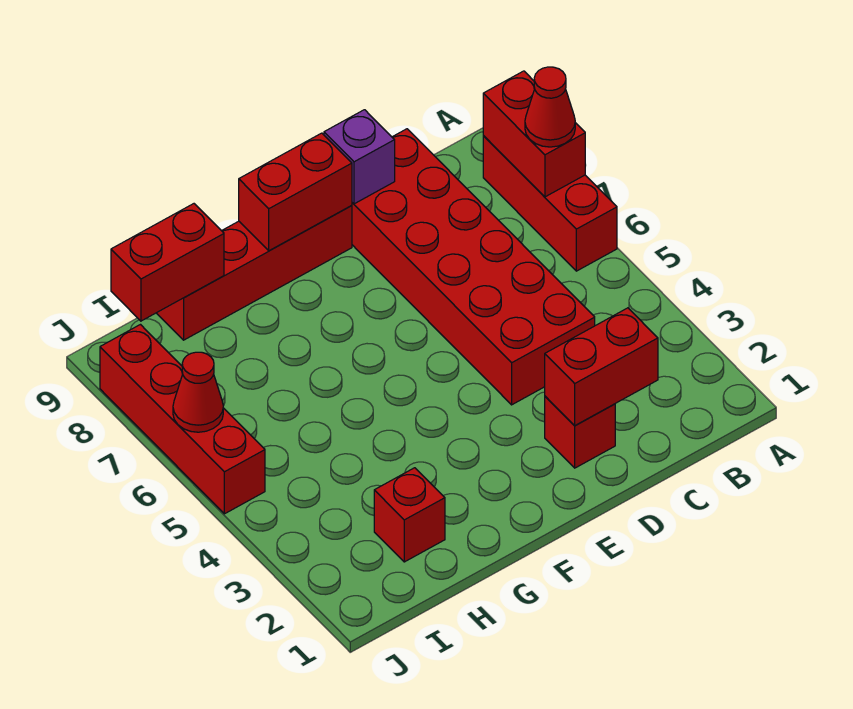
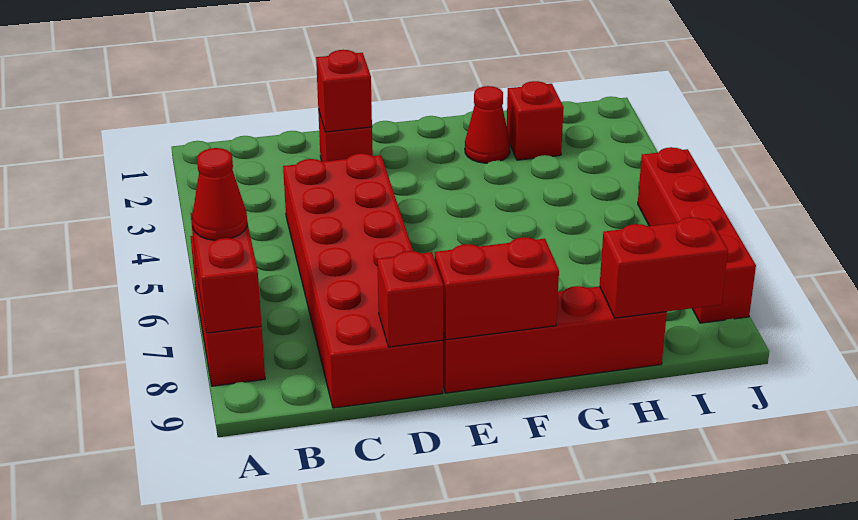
red brick C2:D2 level 2 -> red brick D2 level 2
purple brick D9 level 2 -> red brick D9 level 2
red cone J6 level 2 -> red cone G2 level 1

